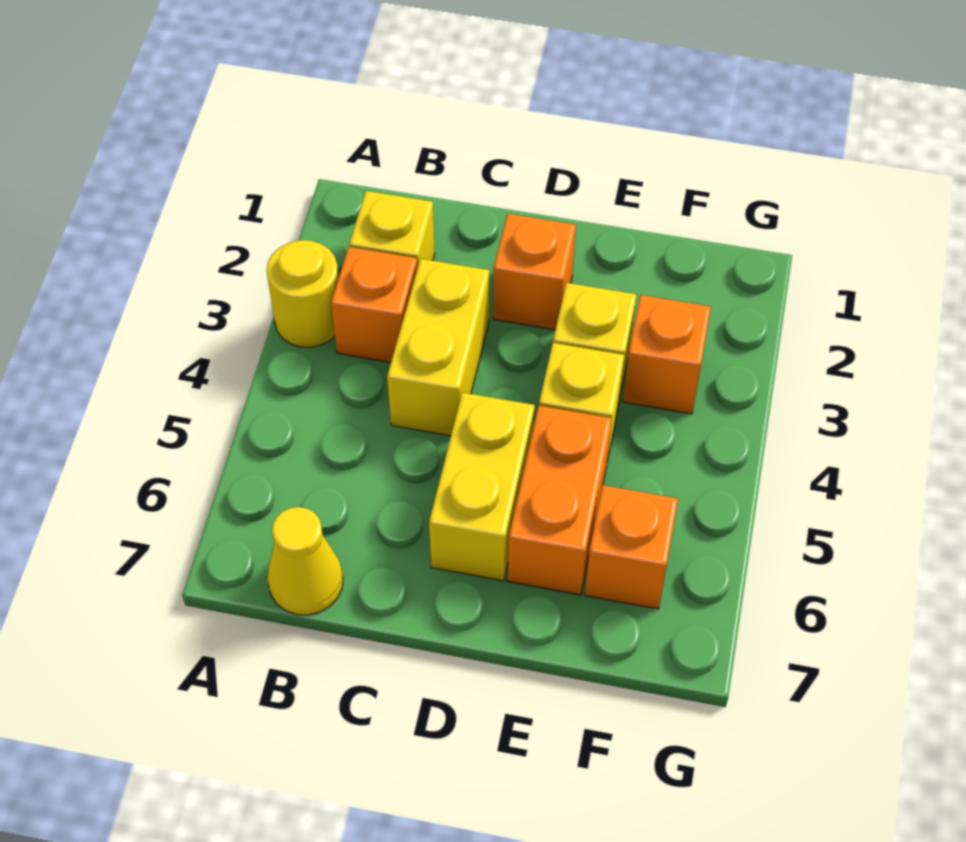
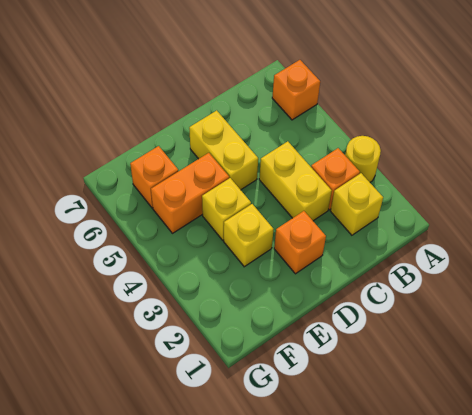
yellow cone B7 level 1 -> none
orange brick E5:E6 level 1 -> orange brick E5:F5 level 1
orange brick F3 level 1 -> orange brick A6 level 1

